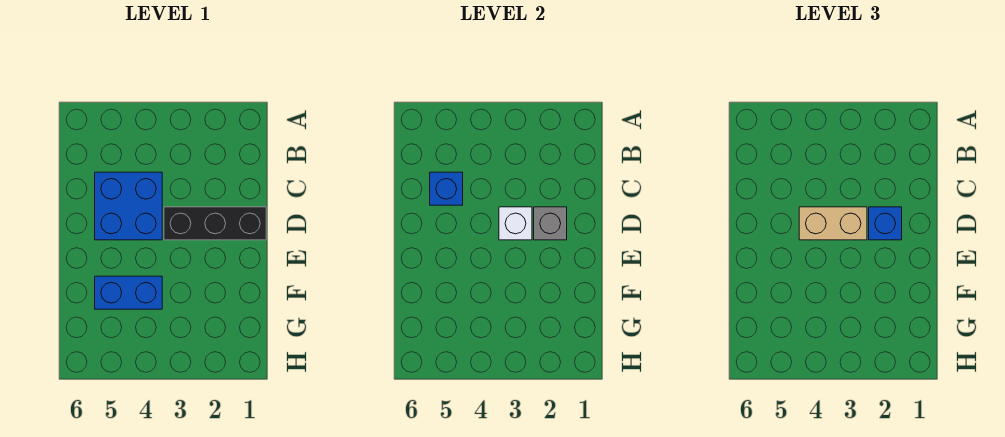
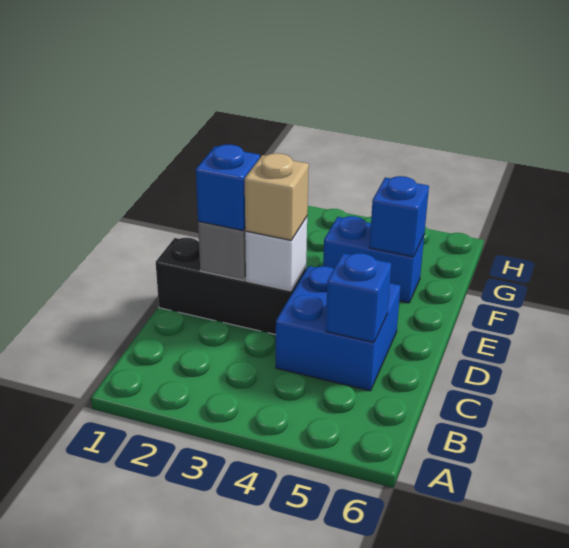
tan brick D3:D4 level 3 -> tan brick D3 level 3
none -> blue brick F5 level 2

